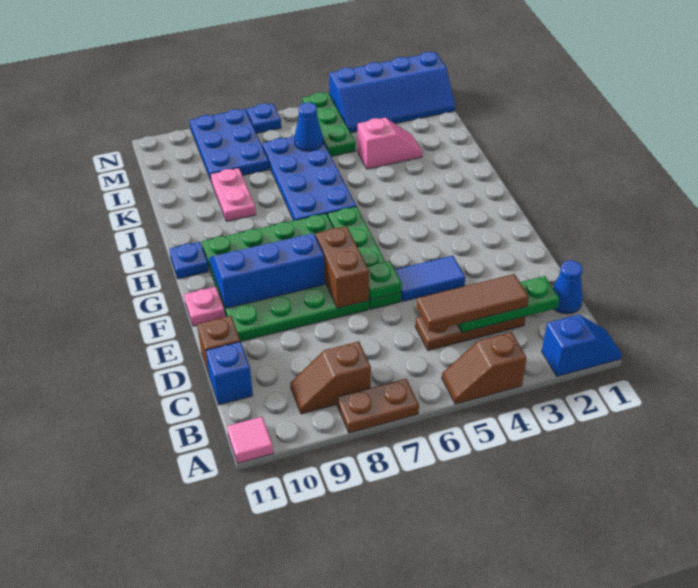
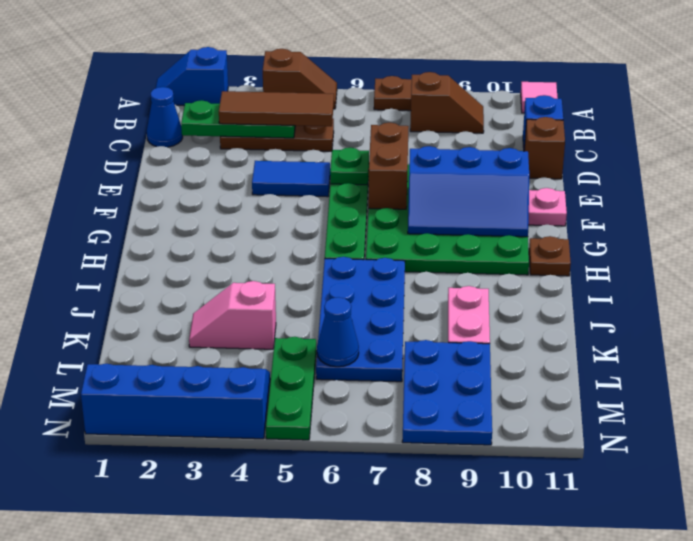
blue plate H11 level 1 -> brown plate H11 level 1
blue plate N7 level 1 -> none

